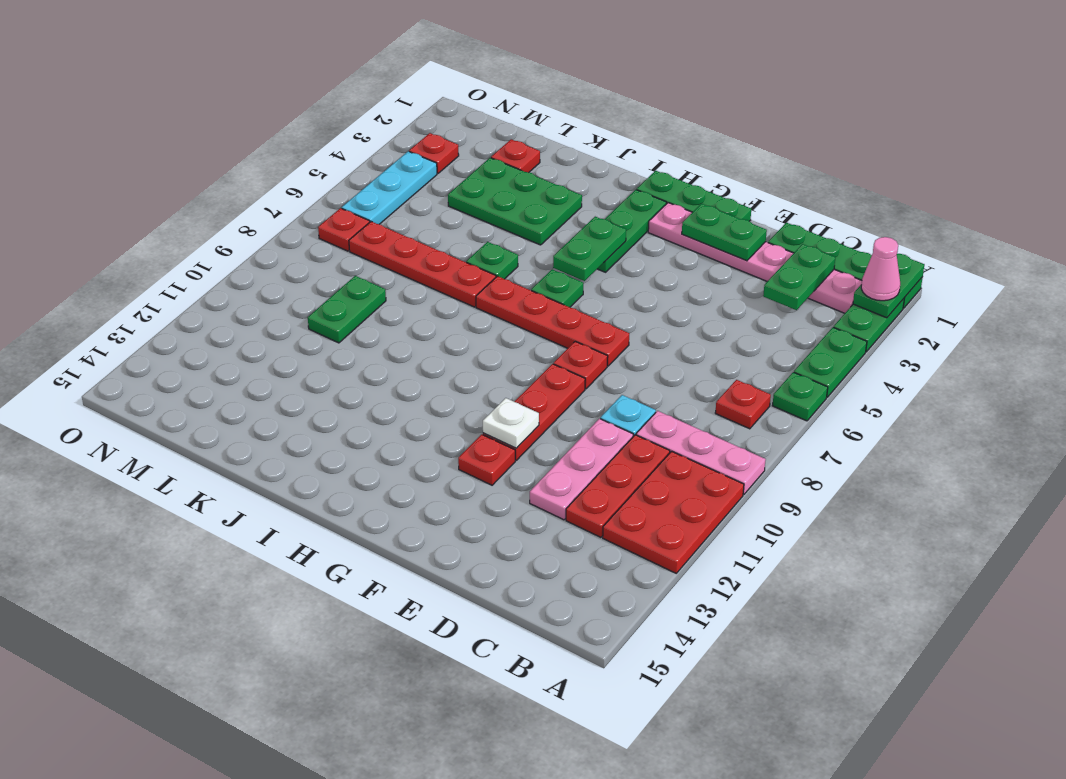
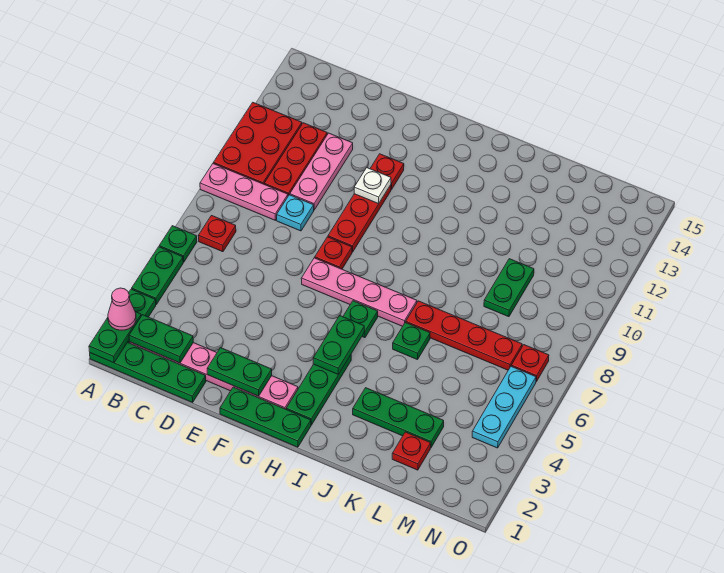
green plate C2:C3 level 2 -> green plate B2:C2 level 2
red plate F7:I7 level 1 -> pink plate F7:I7 level 1
green plate J3:L4 level 1 -> green plate J3:L3 level 1
red plate N3 level 1 -> none

